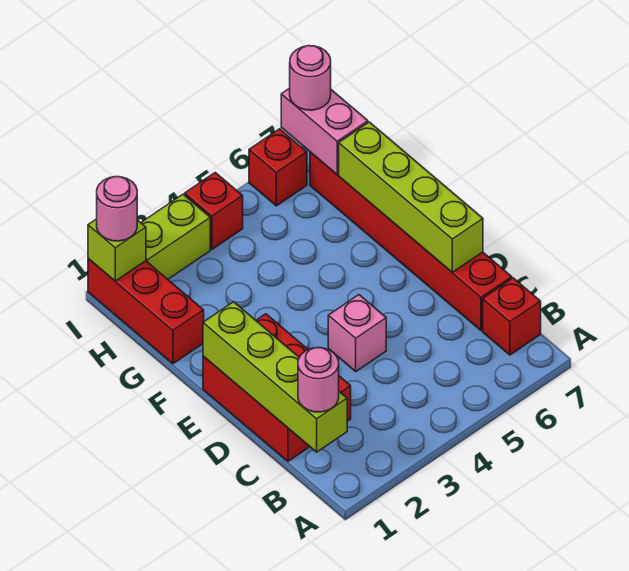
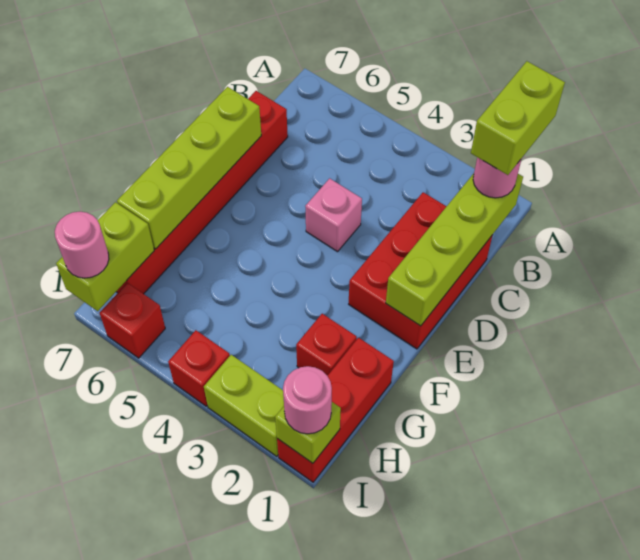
none -> lime brick A1:B1 level 4
red brick B7 level 1 -> red brick G2 level 1
pink brick H7:I7 level 2 -> lime brick H7:I7 level 2

